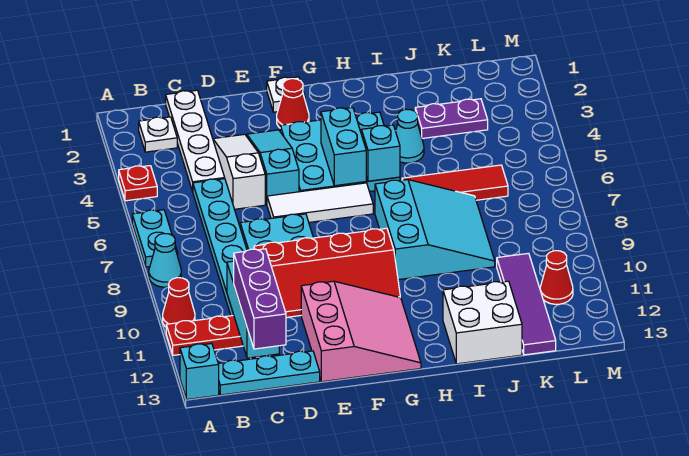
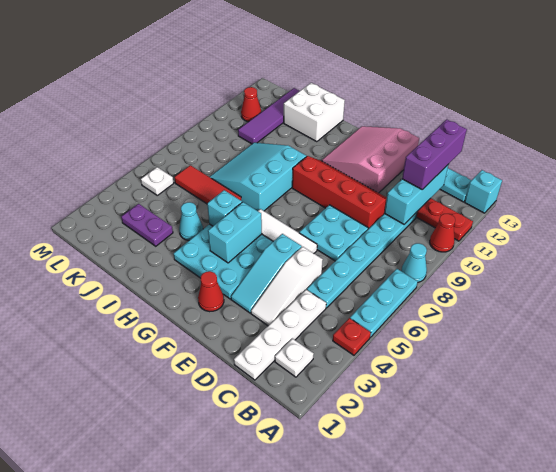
cyan plate A6:A7 level 1 -> cyan plate A5:A7 level 1
white plate F1 level 1 -> white plate L5 level 1

